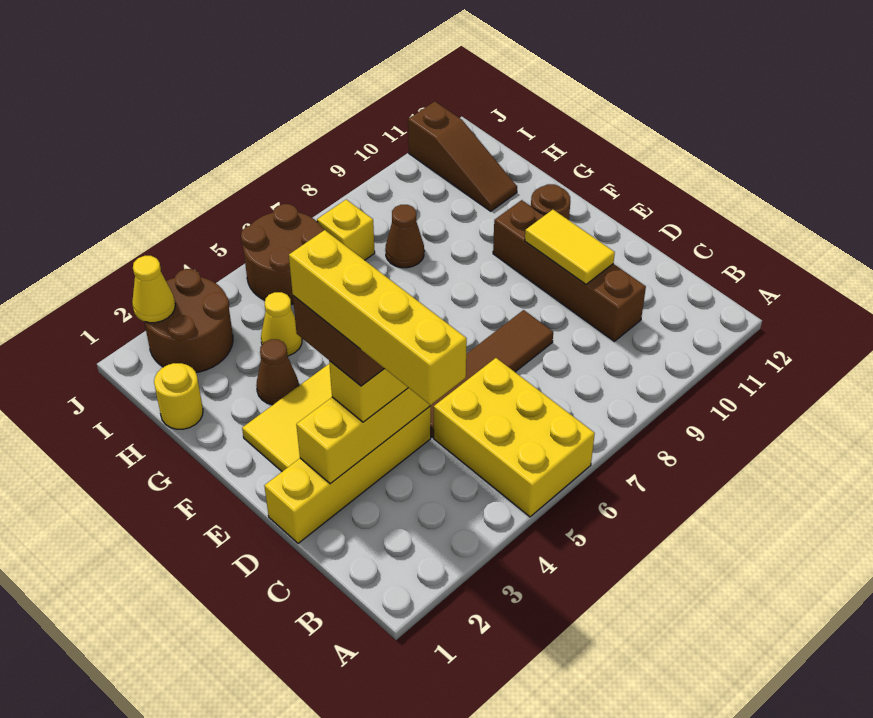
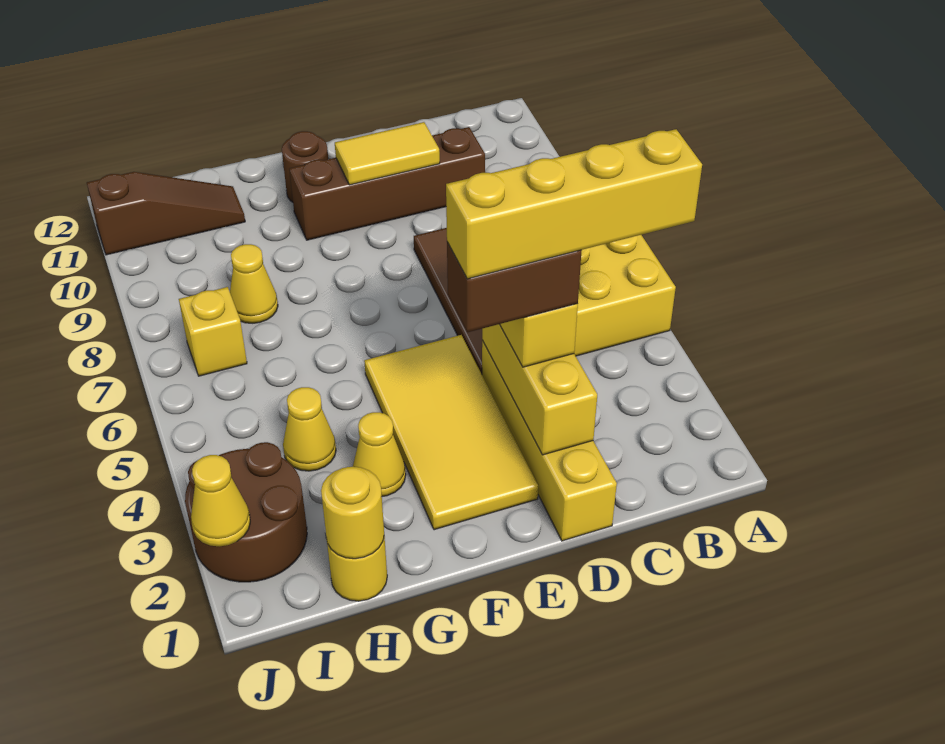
brown cone G3 level 1 -> yellow cone G3 level 1
none -> yellow round brick H1 level 2
brown cone H8 level 1 -> yellow cone H8 level 1
brown round brick I5:J6 level 1 -> none

